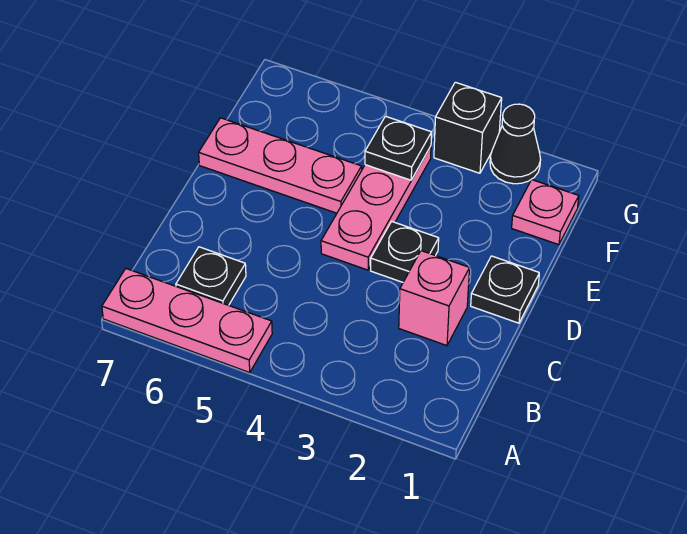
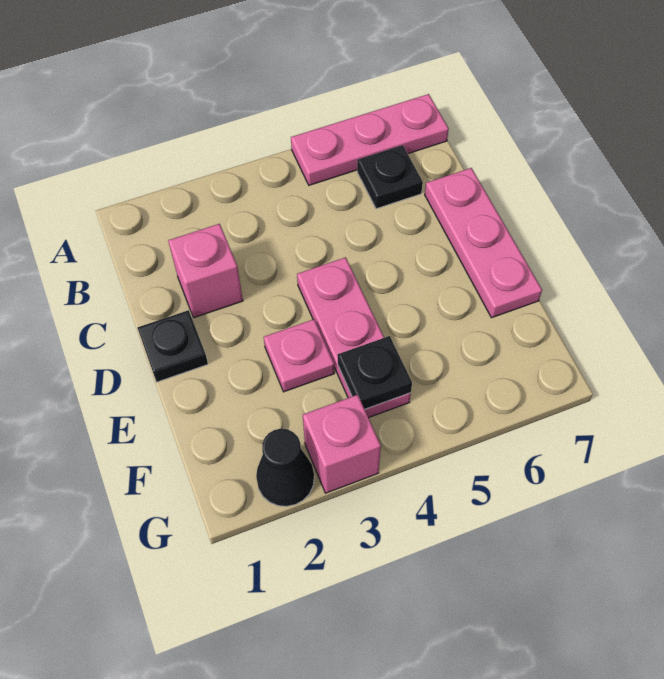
black plate D3 level 1 -> none
pink plate E5:E7 level 1 -> pink plate C7:E7 level 1
pink plate F1 level 1 -> pink plate E3 level 1
black brick G3 level 1 -> pink brick G3 level 1

